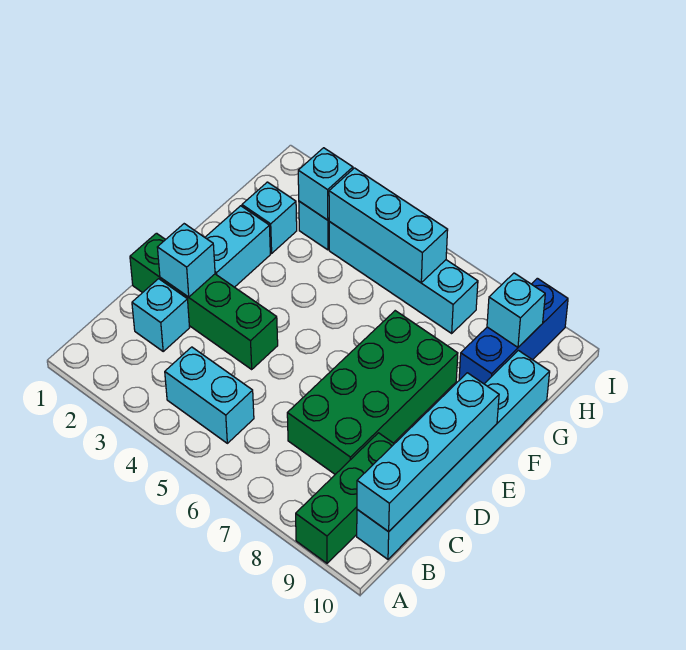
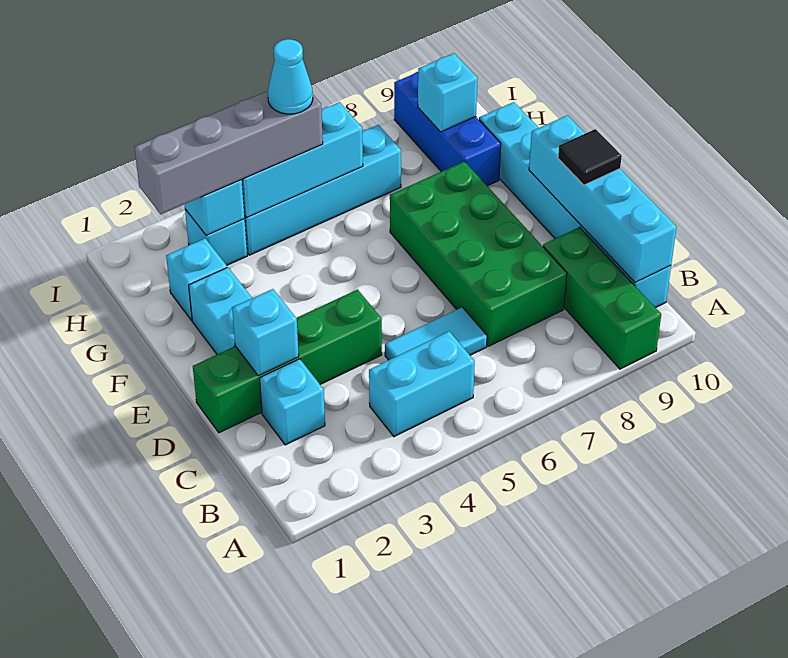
none -> cyan tile C5:C6 level 1
none -> black tile D10 level 3
none -> grey brick H2:H5 level 3
none -> cyan cone H5 level 4

